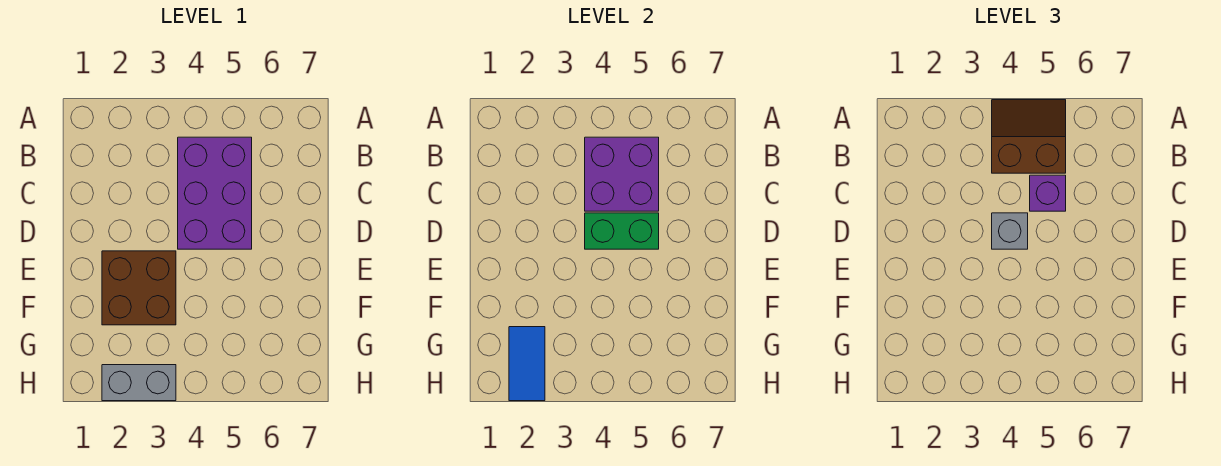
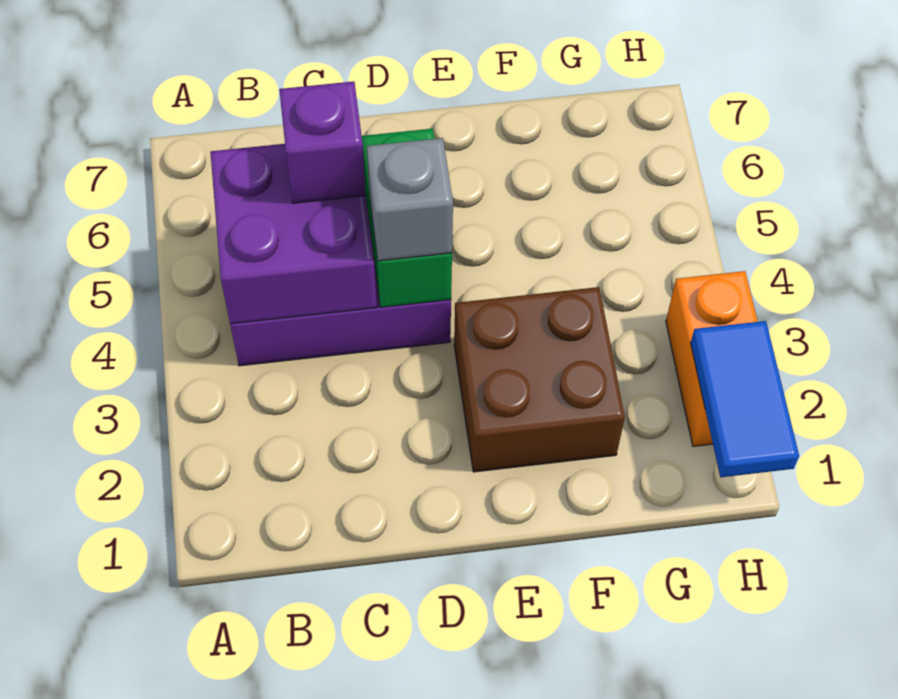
brown slope A4:B5 level 3 top B -> none
blue tile G2:H2 level 2 -> blue tile H1:H2 level 2
grey brick H2:H3 level 1 -> orange brick H2:H3 level 1

